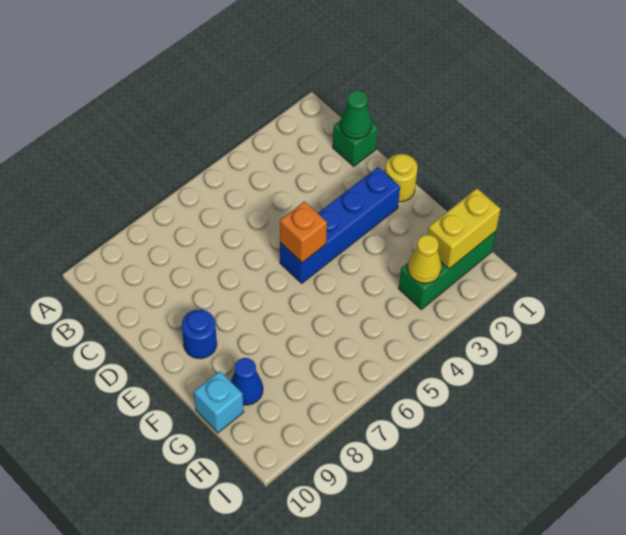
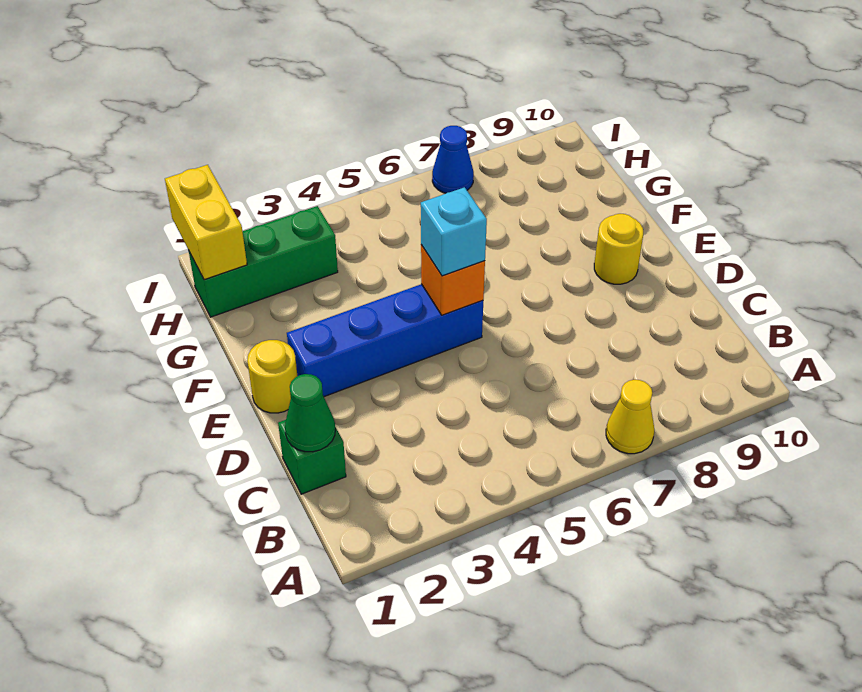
blue round brick E9 level 1 -> yellow round brick E9 level 1
blue cone G9 level 1 -> blue cone I7 level 1
cyan brick G10 level 1 -> cyan brick E5 level 3
yellow brick H1:H2 level 2 -> yellow brick H1:I1 level 2
yellow cone H3 level 2 -> yellow cone A7 level 1

